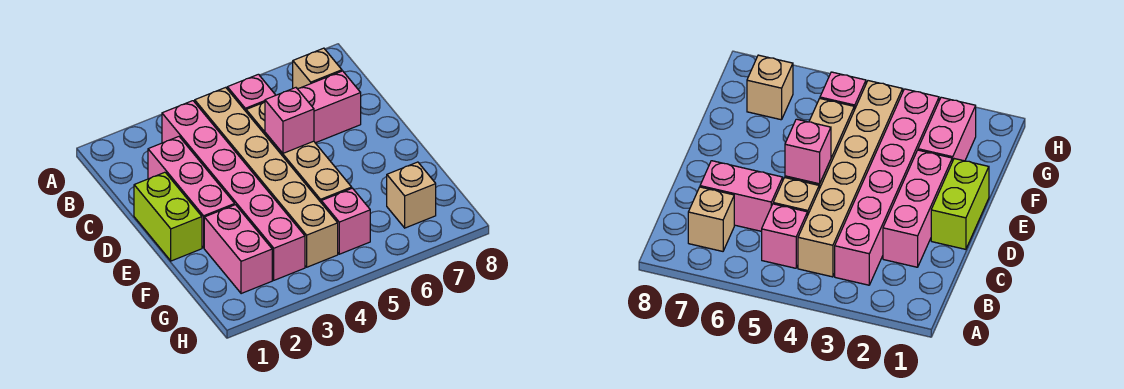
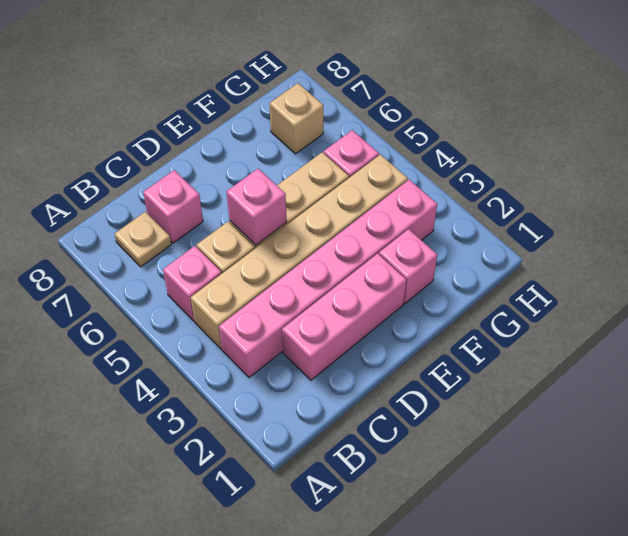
tan brick B7 level 1 -> tan plate B7 level 1
pink brick C6:C7 level 1 -> pink brick C7 level 1
lime brick D1:E1 level 1 -> none
pink brick F2:G2 level 1 -> pink brick F2 level 1

